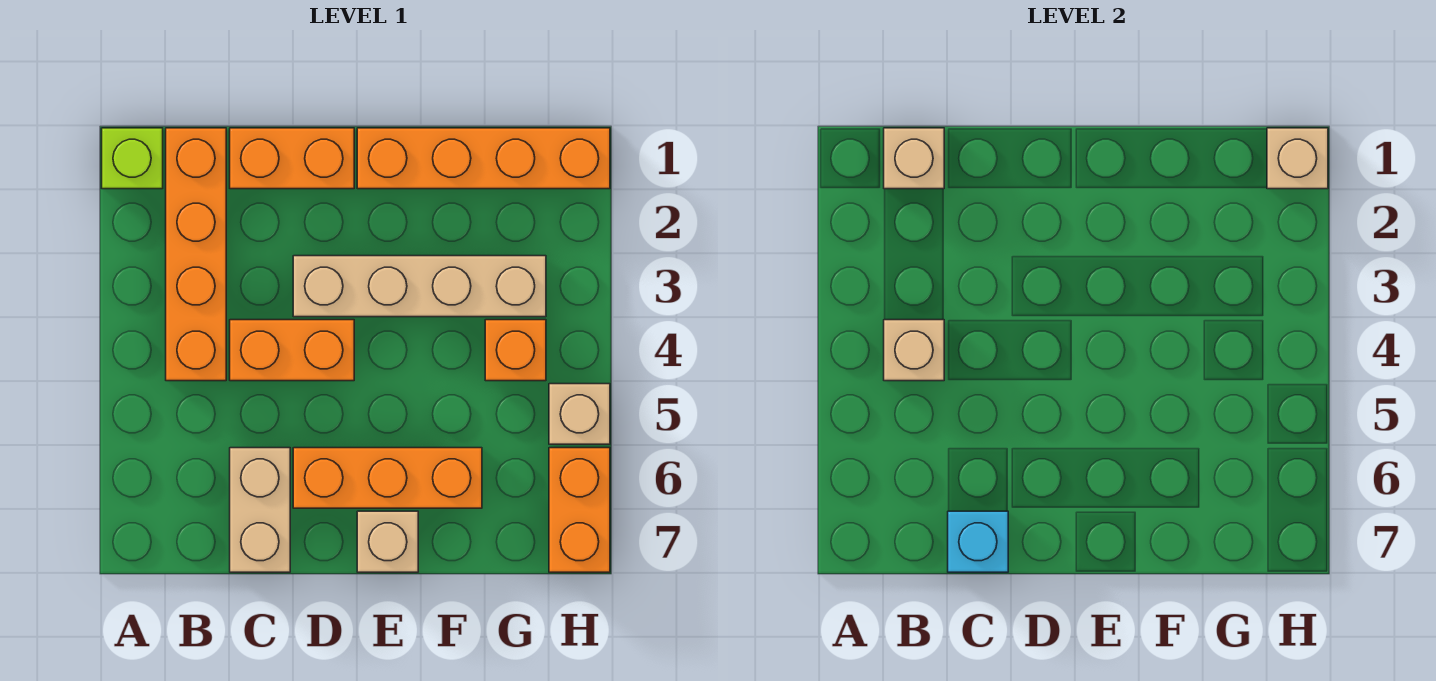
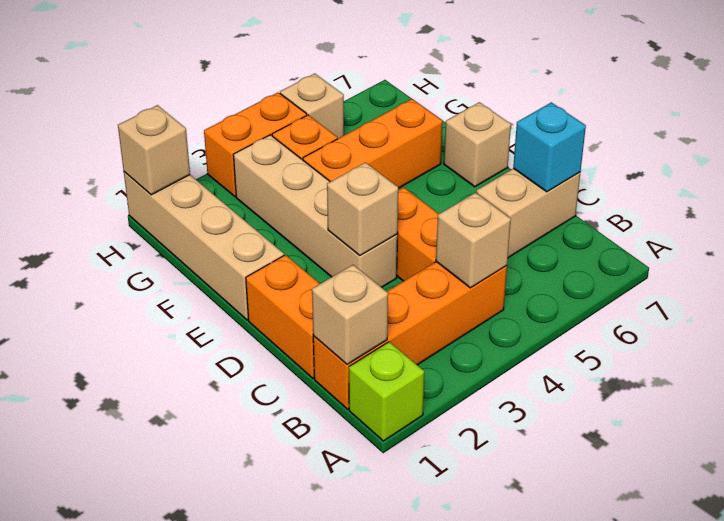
none -> tan brick D3 level 2
orange brick D6:F6 level 1 -> orange brick F4:F6 level 1
orange brick E1:H1 level 1 -> tan brick E1:H1 level 1
orange brick H6:H7 level 1 -> orange brick H3:H4 level 1

